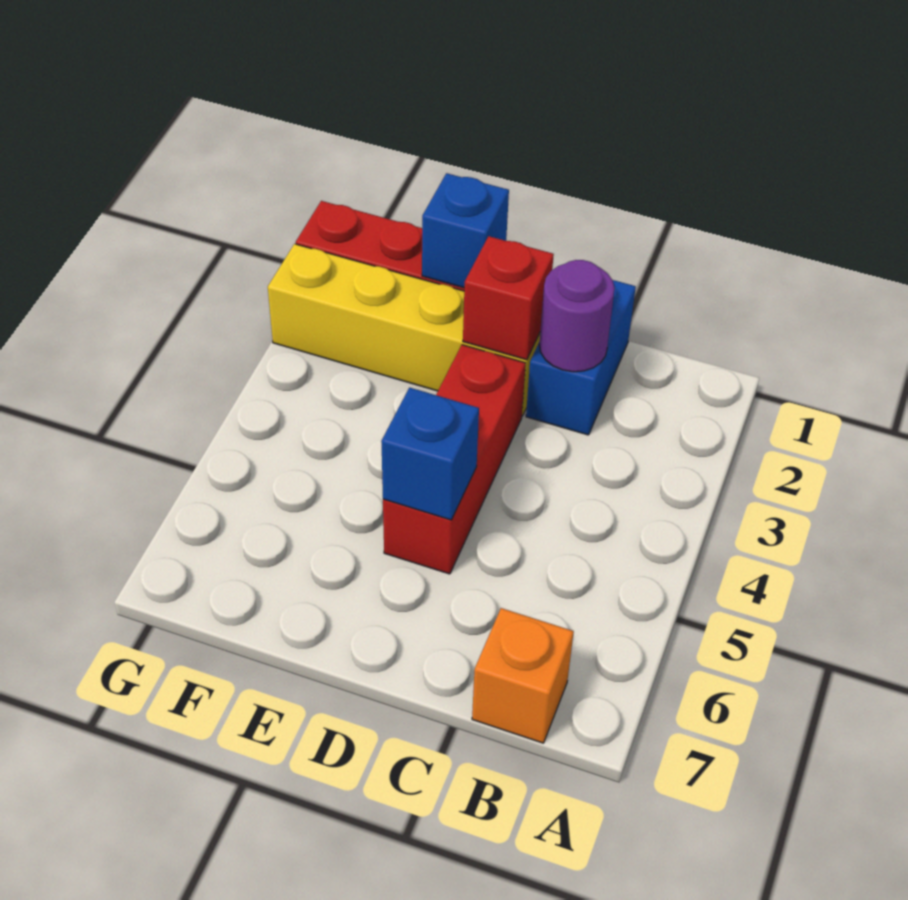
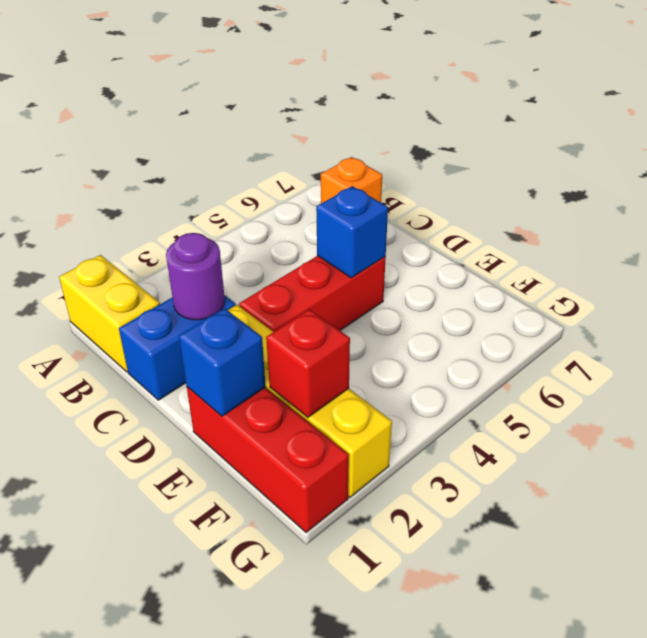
none -> yellow brick A1:B1 level 1
red brick D2 level 2 -> red brick F2 level 2

